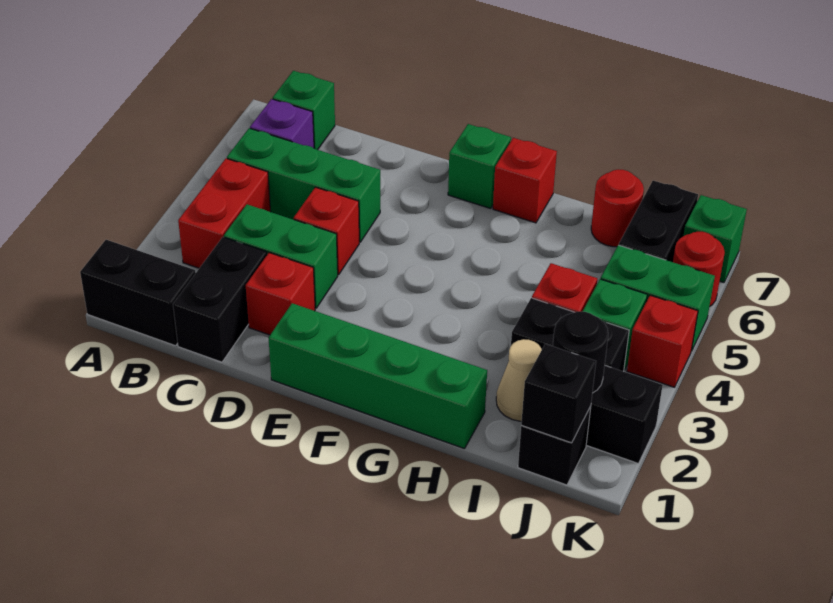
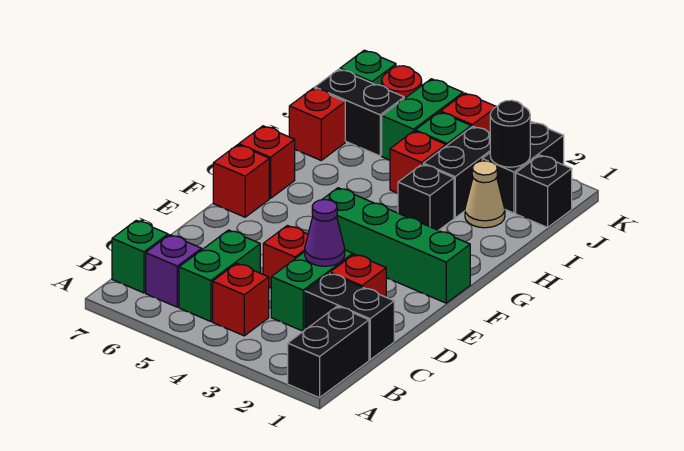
red brick B3:B4 level 1 -> red brick B4 level 1
green brick B5:D5 level 1 -> green brick B5:C5 level 1
none -> purple cone D3 level 2
green brick E1:H1 level 1 -> green brick F1:F4 level 1
green brick F7 level 1 -> red brick F7 level 1
red round brick I7 level 1 -> red brick I7 level 1
black brick J1 level 2 -> black brick H3 level 1

